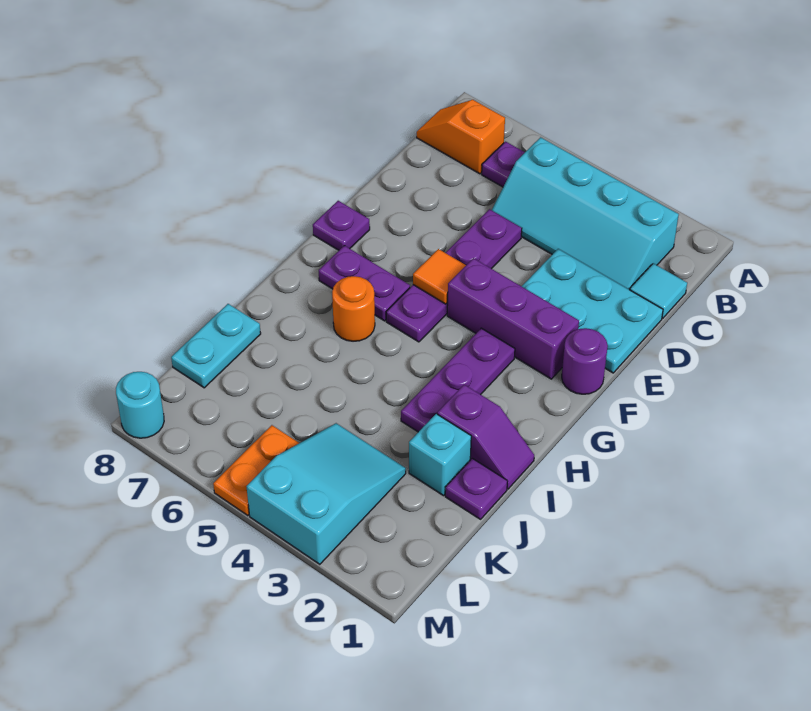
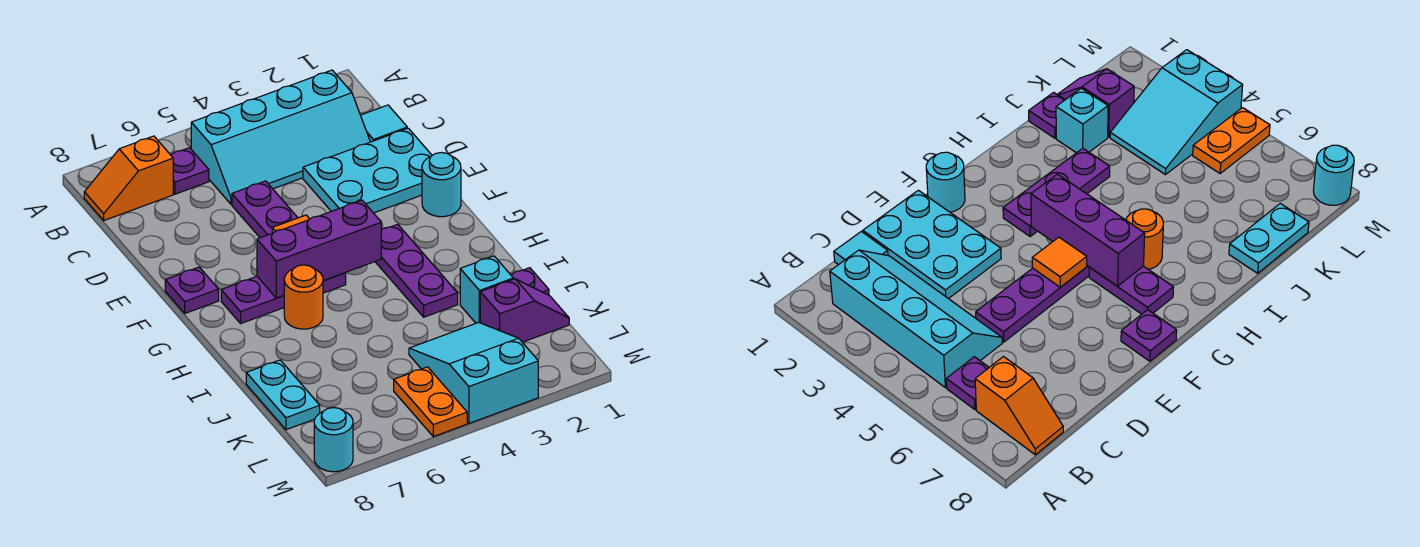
purple round brick F1 level 1 -> cyan round brick F1 level 1
purple brick F2:F4 level 1 -> purple brick G4:G6 level 2
purple slope I1:I2 level 1 top 2 -> purple slope K1:K2 level 1 top 2

